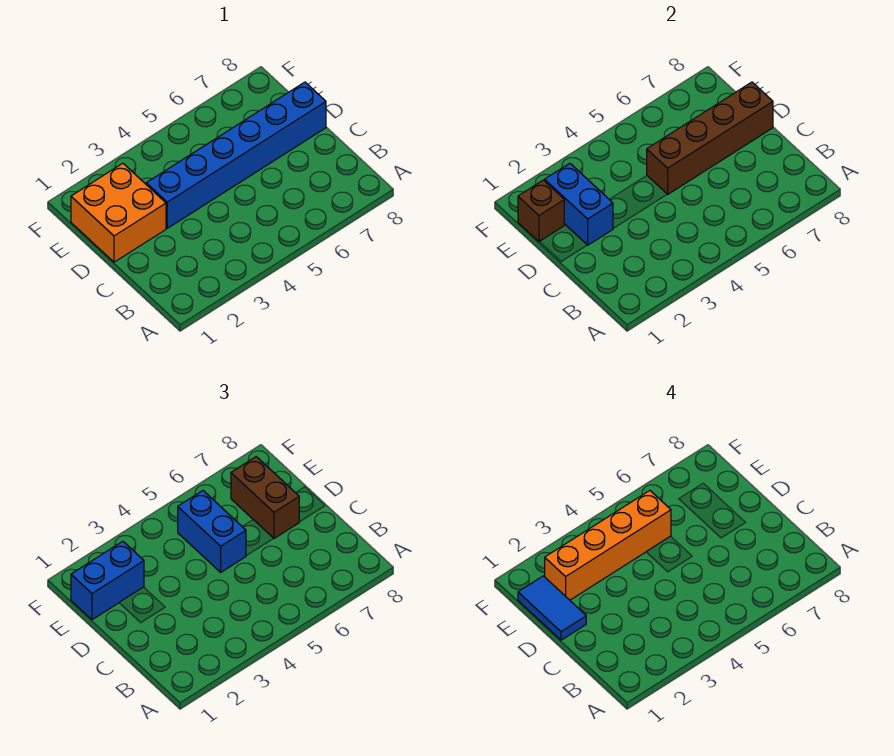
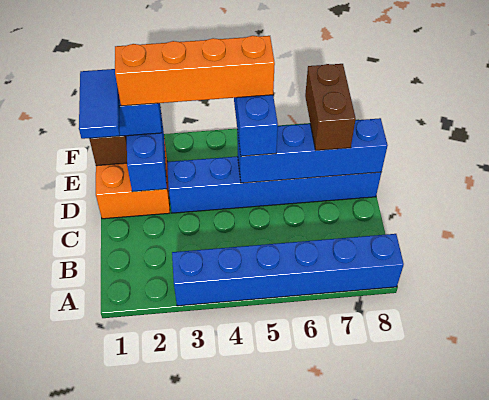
none -> blue brick A3:A8 level 1
brown brick D5:D8 level 2 -> blue brick D5:D8 level 2

